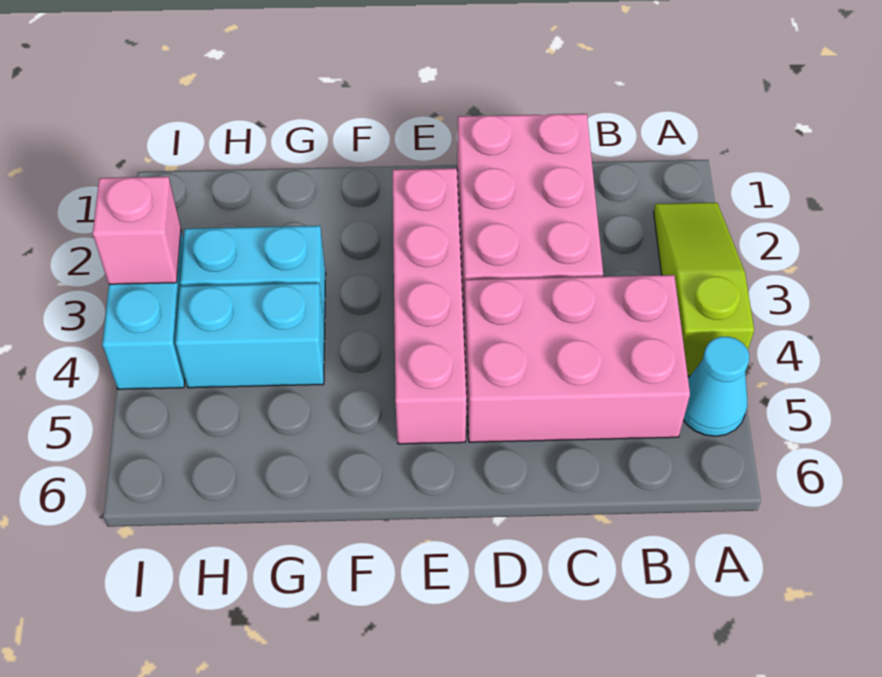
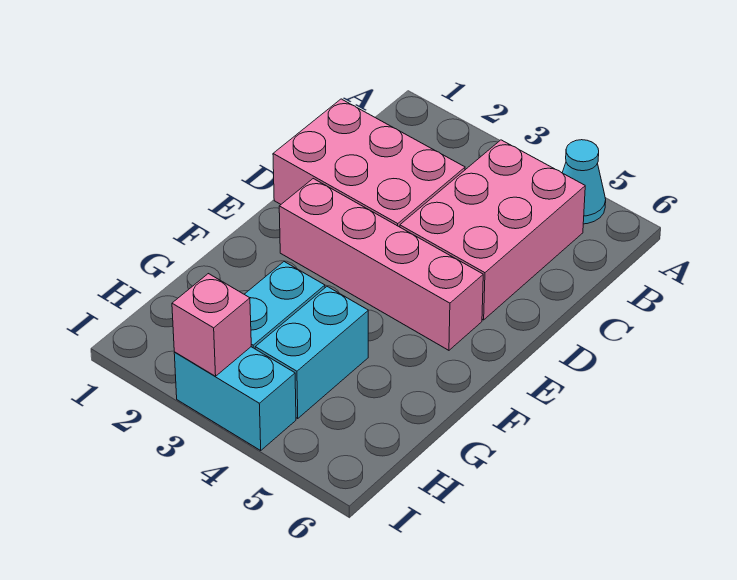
lime slope A2:A4 level 1 top 4 -> none

